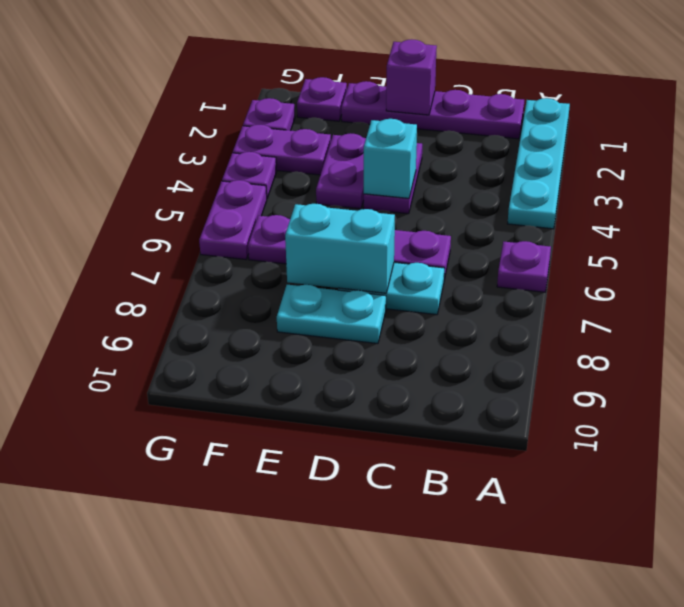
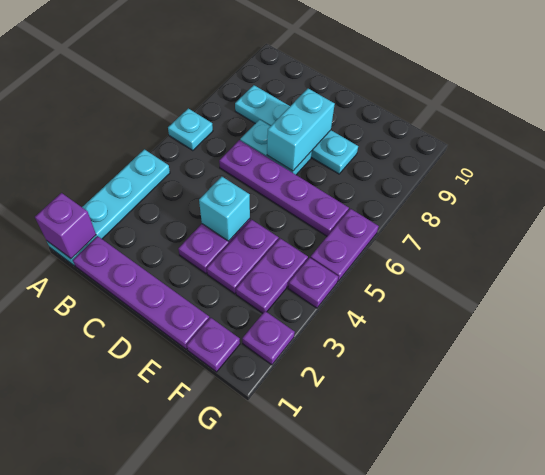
purple plate A6 level 1 -> cyan plate A6 level 1
purple brick D1 level 2 -> purple brick A1 level 2
cyan brick D7:E7 level 2 -> cyan brick D7:D8 level 2
cyan plate D8:E8 level 1 -> cyan plate B8:E8 level 1
purple plate F3:G3 level 1 -> purple plate F3:F4 level 1

